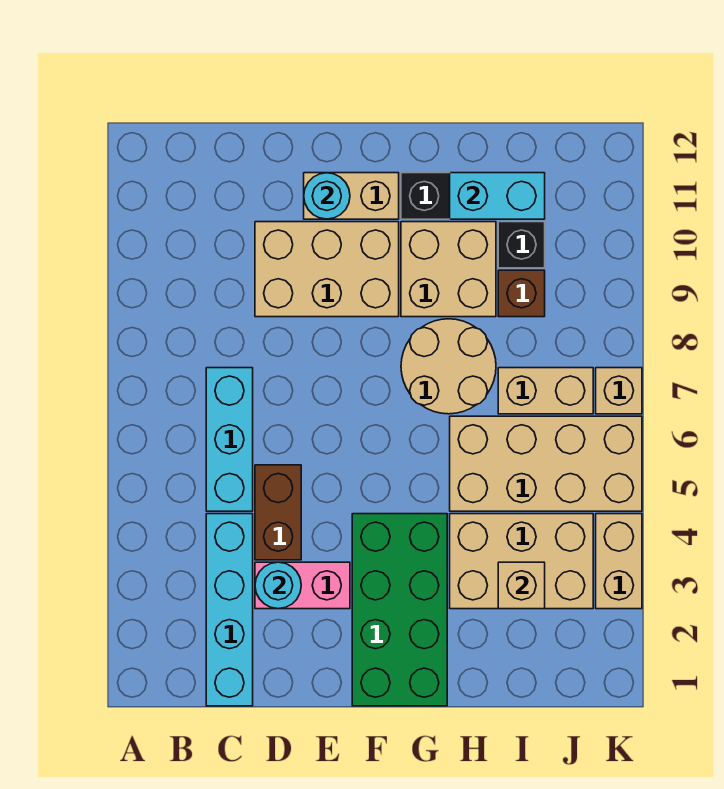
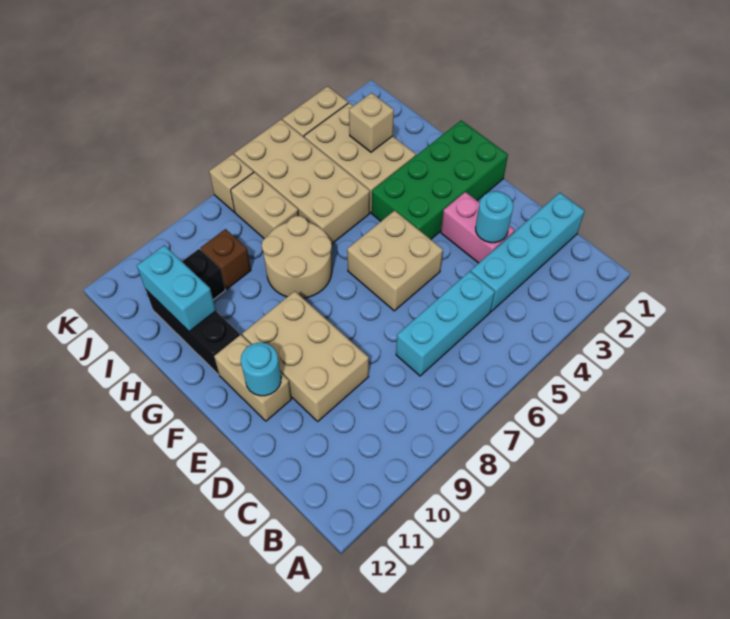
brown brick D4:D5 level 1 -> none
tan brick G9:H10 level 1 -> tan brick E5:F6 level 1

